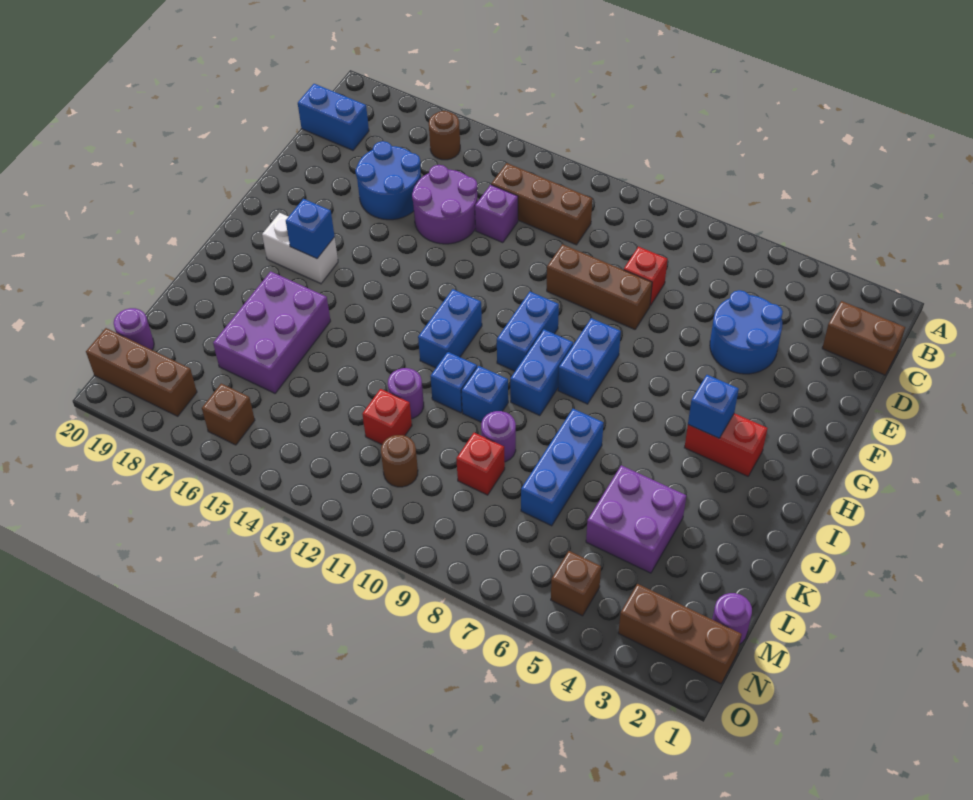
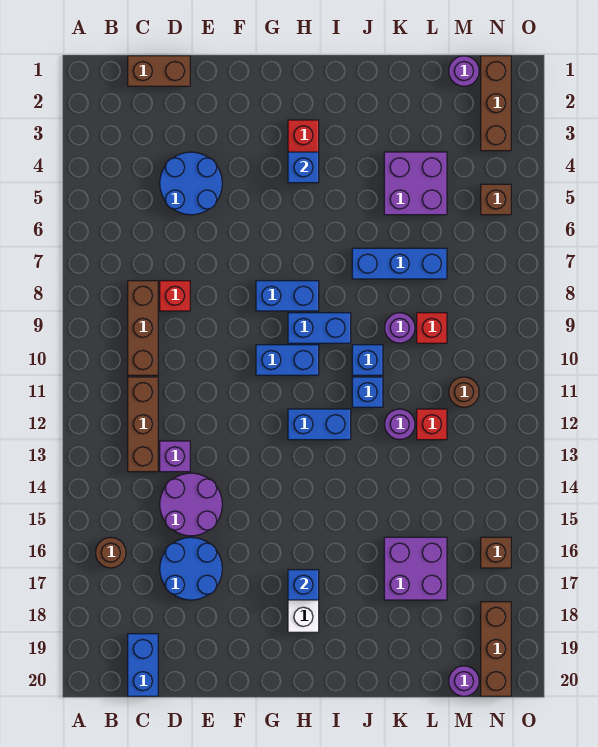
brown brick C1:C2 level 1 -> brown brick C1:D1 level 1
brown brick E8:E10 level 1 -> brown brick C8:C10 level 1
purple brick J16:L17 level 1 -> purple brick K16:L17 level 1

